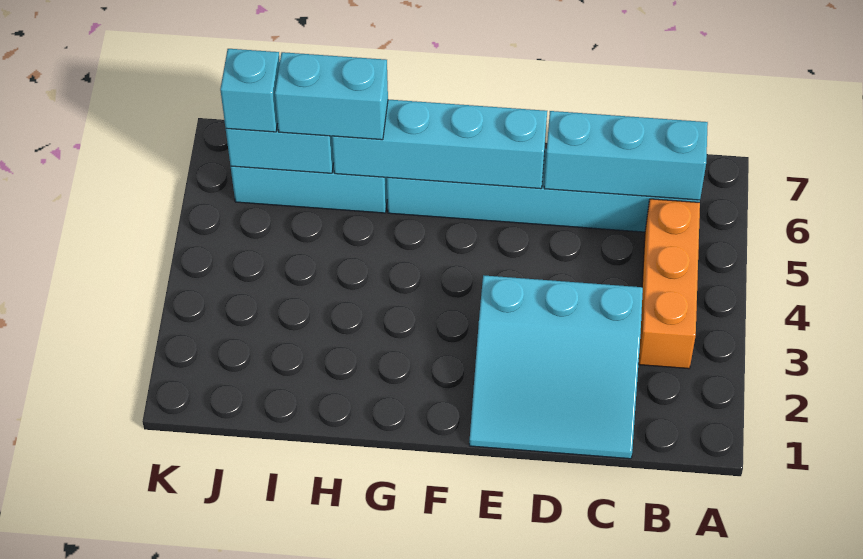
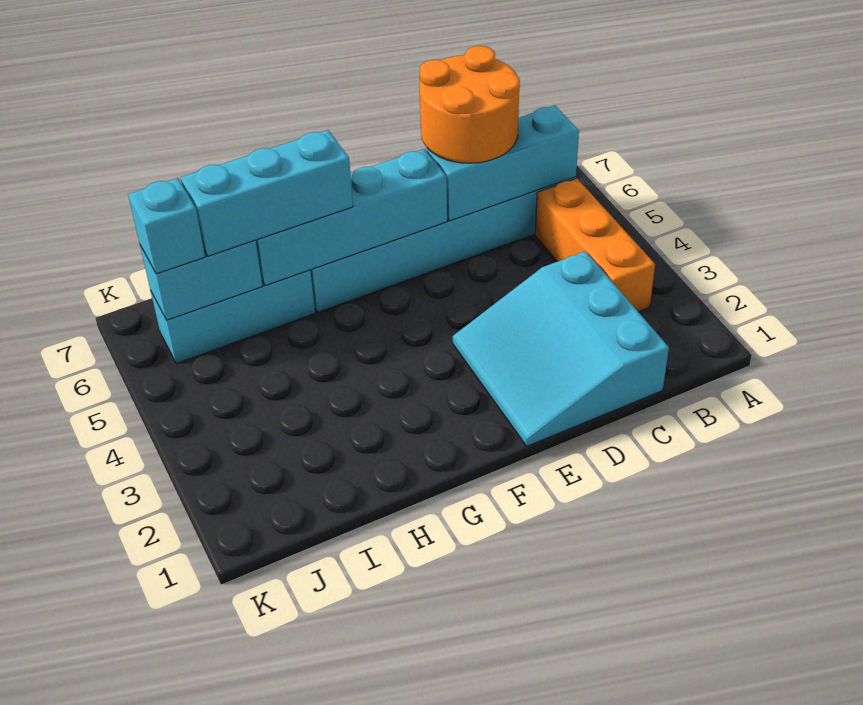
cyan slope C1:E3 level 1 top 3 -> cyan slope C1:E3 level 1 top C
none -> orange round brick C6:D7 level 3
cyan brick H6:I6 level 3 -> cyan brick G6:I6 level 3

